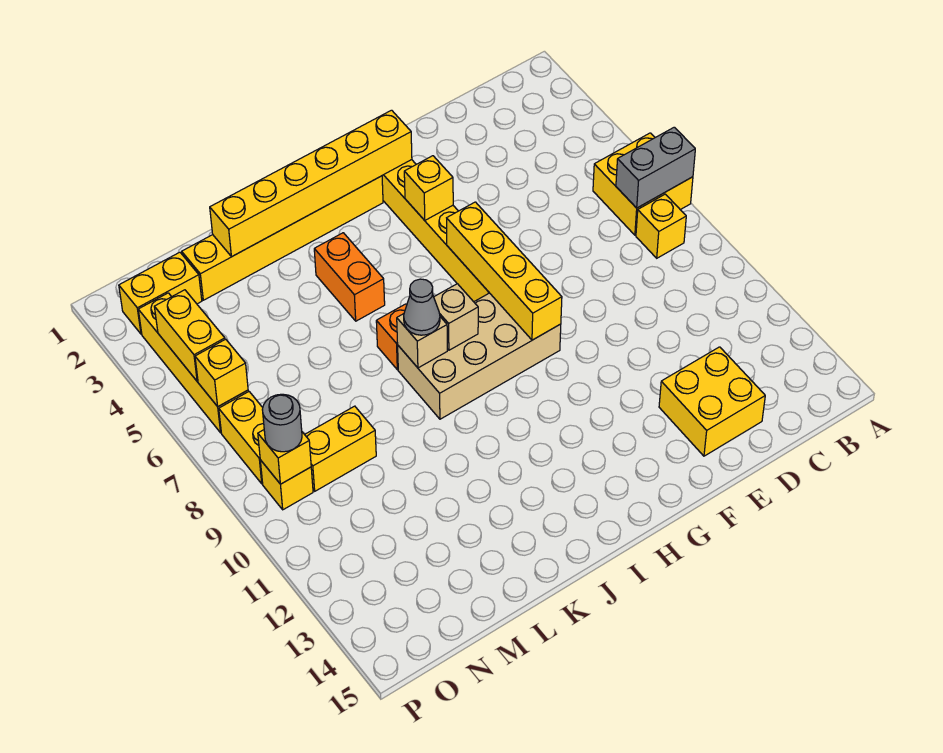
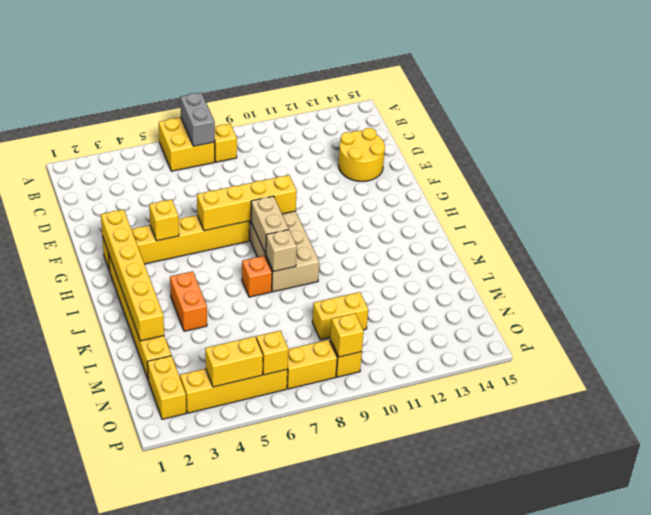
yellow brick D13:E14 level 1 -> yellow round brick D13:E14 level 1
tan brick I8 level 2 -> tan brick H8:I8 level 2
orange brick J4:J5 level 1 -> orange brick J4:K4 level 1
grey cone J8 level 3 -> none
yellow brick M9:N9 level 1 -> yellow brick M9:M10 level 1
grey round brick O9 level 3 -> none

